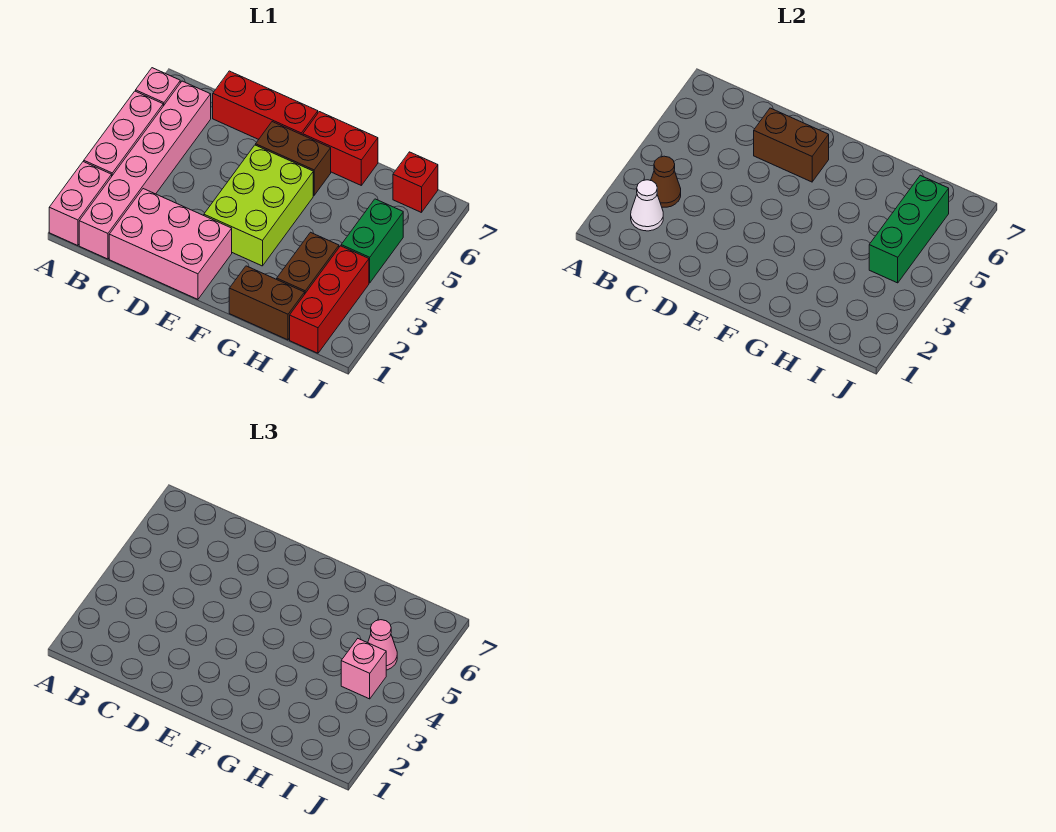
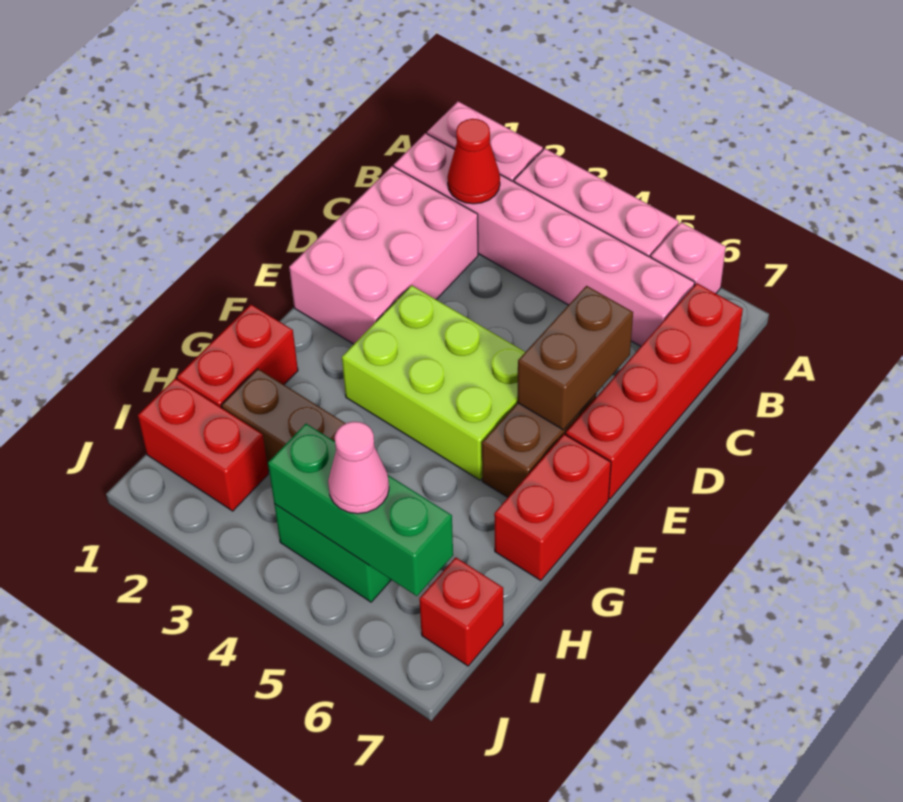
white cone B2 level 2 -> red cone B2 level 2
brown cone B3 level 2 -> none
red brick C7:E7 level 1 -> red brick B7:E7 level 1
brown brick G1:H1 level 1 -> red brick G1:H1 level 1
red brick I1:I3 level 1 -> red brick I1:I2 level 1
pink brick I4 level 3 -> none

